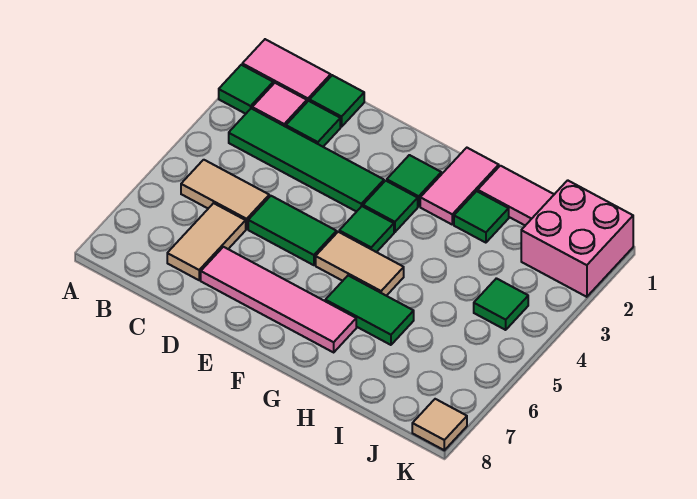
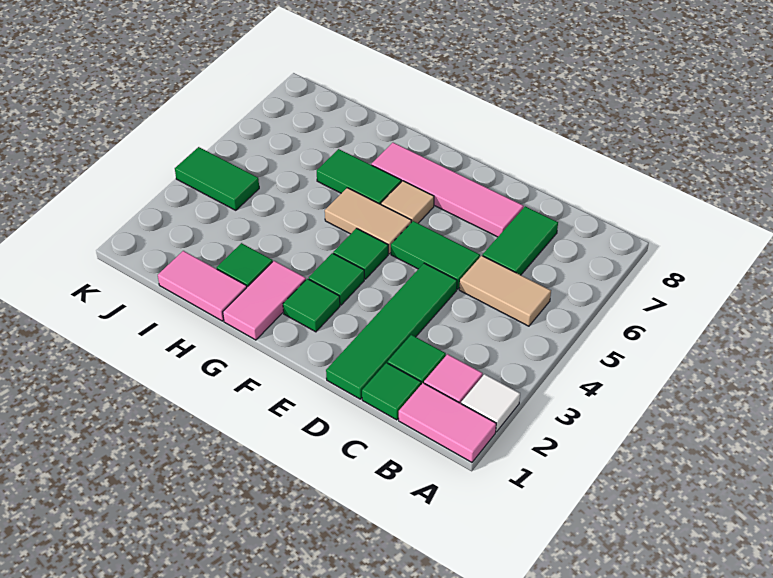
green tile A2 level 1 -> white tile A2 level 1
green tile B3:E3 level 1 -> green tile D1:D4 level 1
tan tile C6:C7 level 1 -> green tile C6:C7 level 1
pink brick J1:K2 level 1 -> none
green tile J4 level 1 -> green tile J4:K4 level 1
tan tile K8 level 1 -> tan tile F6 level 1

